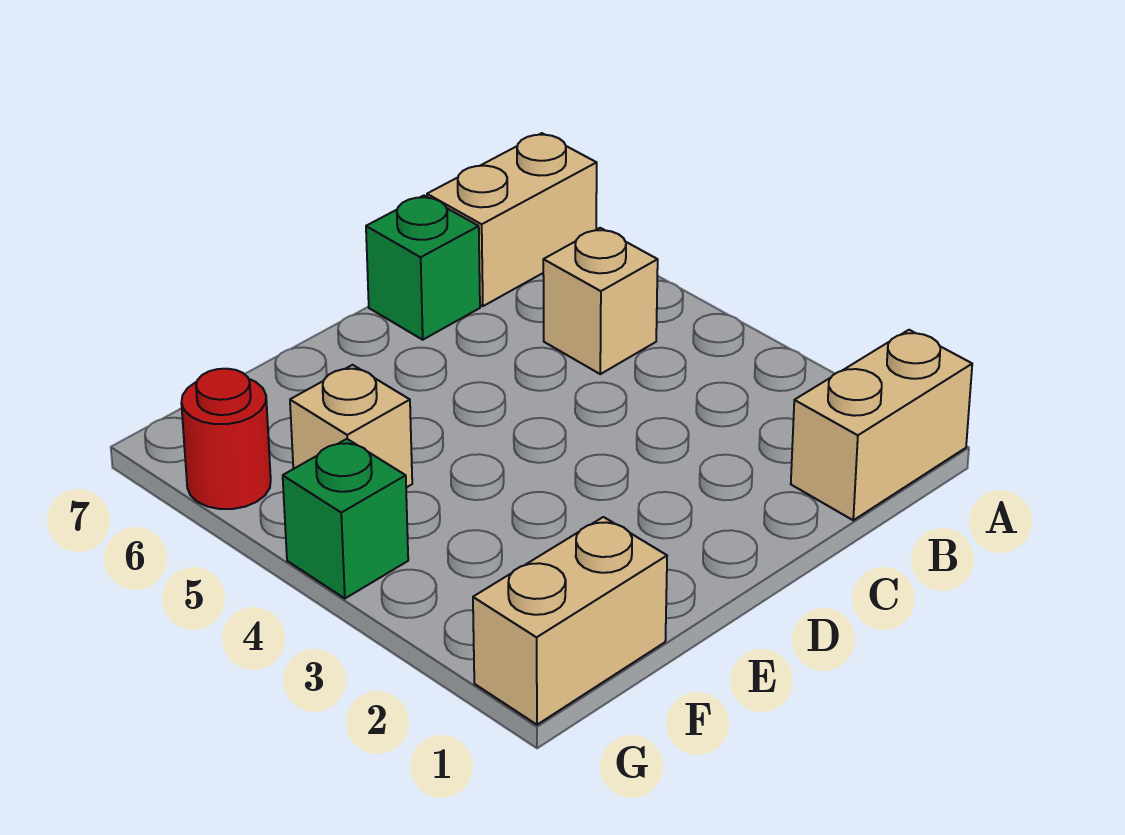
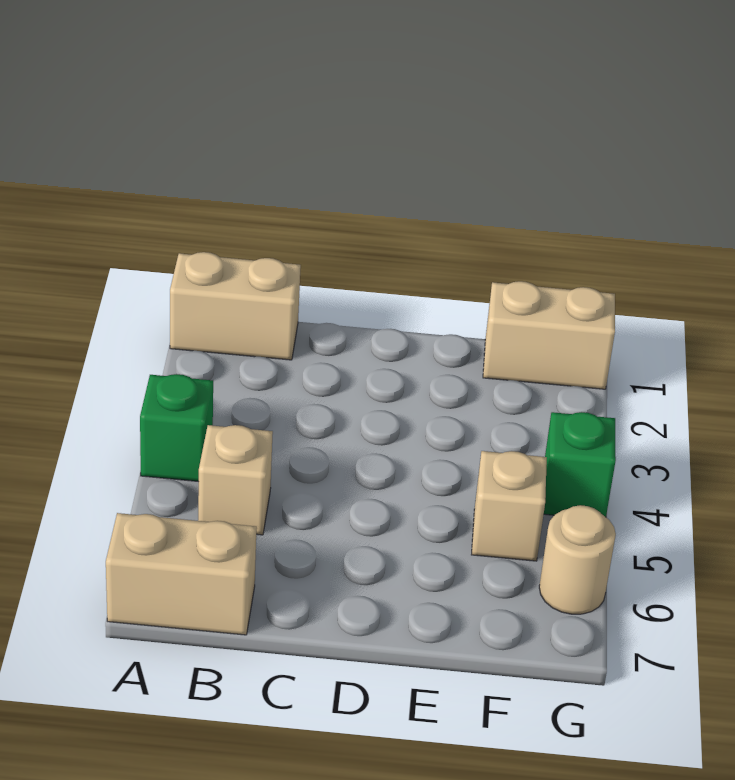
green brick C7 level 1 -> green brick A4 level 1
red round brick G6 level 1 -> tan round brick G6 level 1

